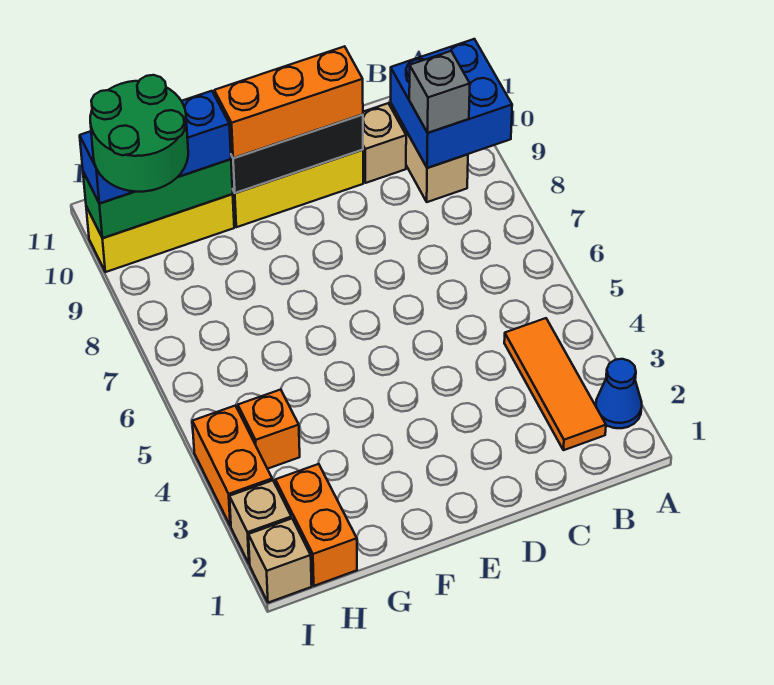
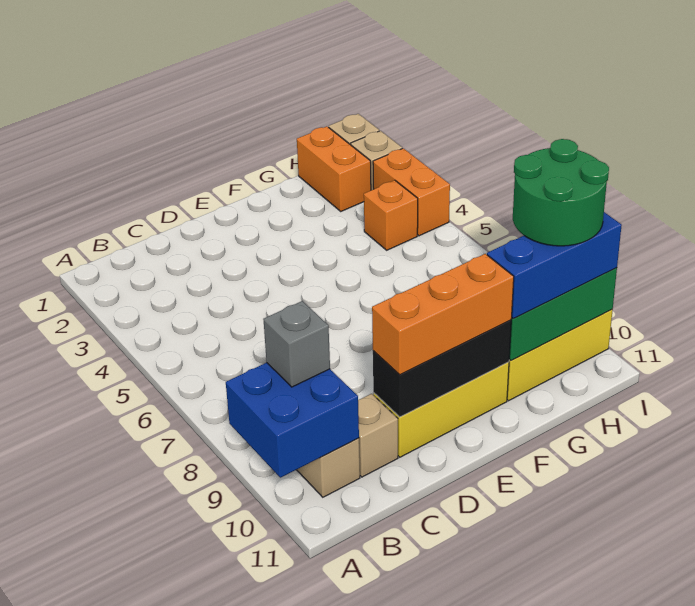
blue cone A2 level 1 -> none
orange tile B2:B4 level 1 -> none

